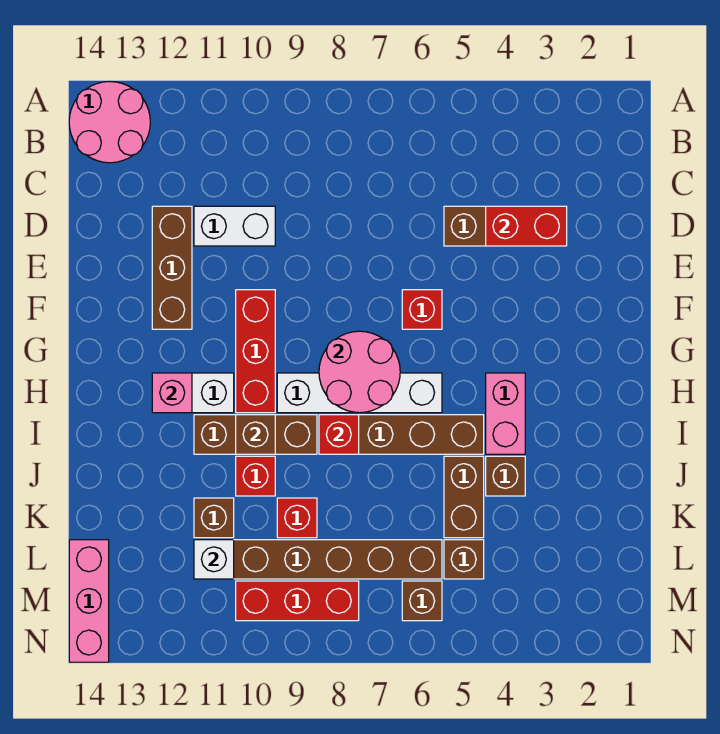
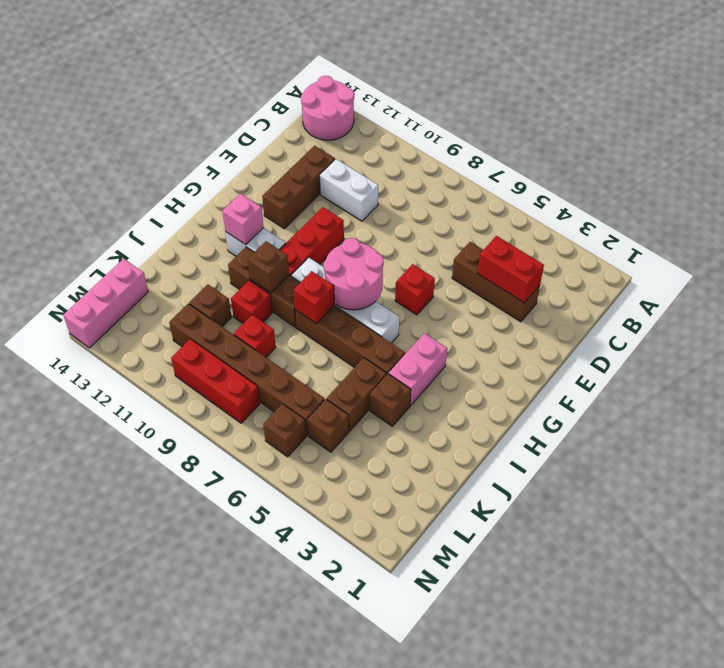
white brick L11 level 2 -> none

